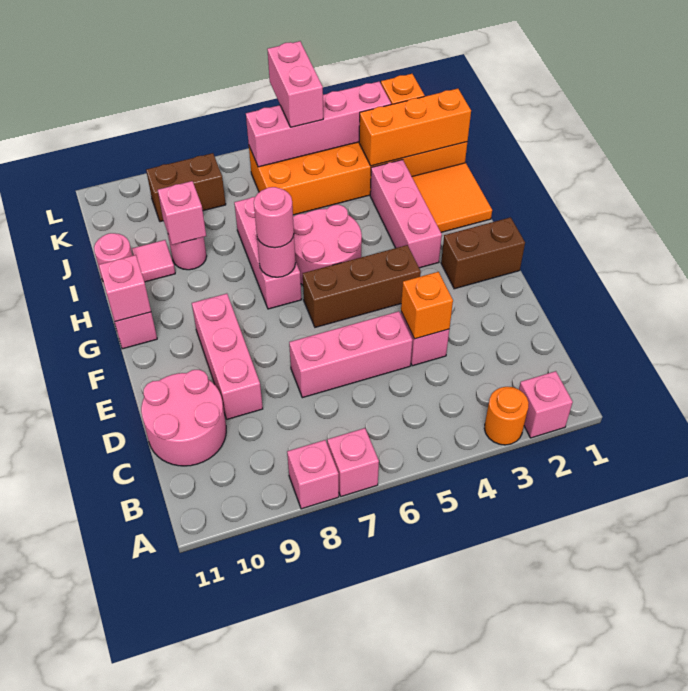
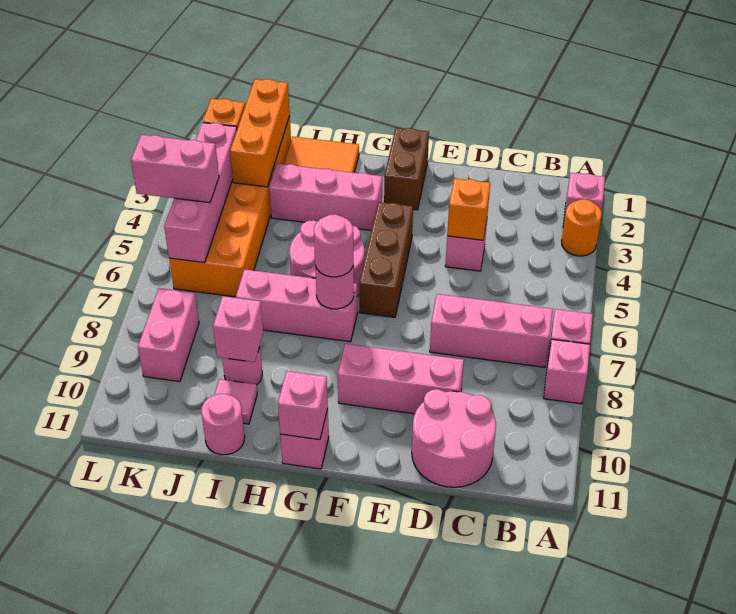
pink brick D5:D7 level 1 -> pink brick B7:D7 level 1
brown brick K8:K9 level 1 -> pink brick K8:K9 level 1

